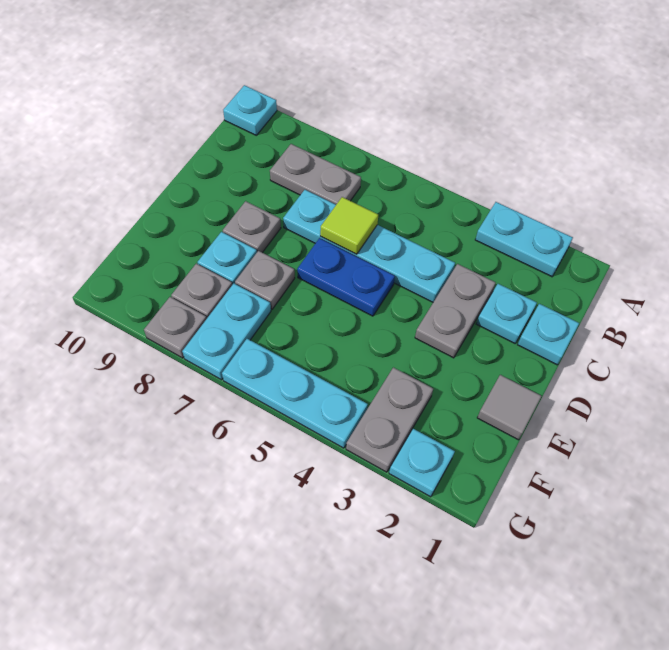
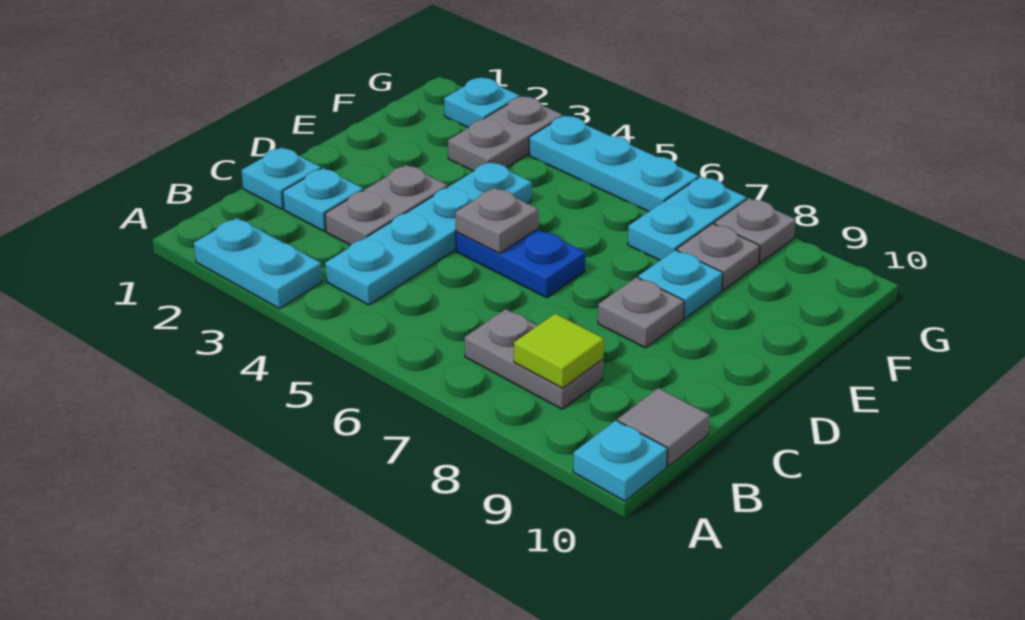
cyan plate C4:C7 level 1 -> cyan plate B4:E4 level 1
lime tile C6 level 2 -> lime tile B8 level 2
grey tile E1 level 1 -> grey tile B10 level 1
grey plate E7 level 1 -> grey plate D5 level 2

